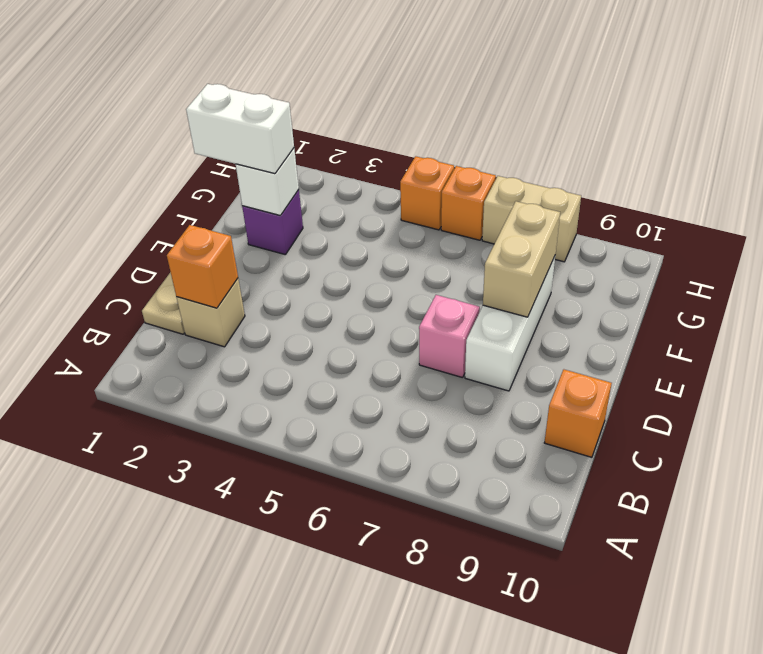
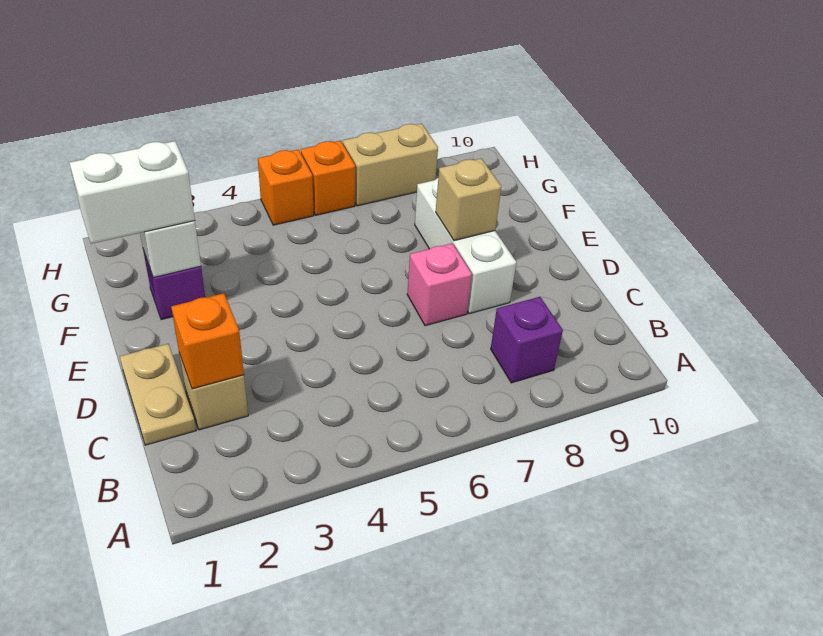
none -> purple brick B8 level 1
orange brick C10 level 1 -> none
tan brick E8:F8 level 2 -> tan brick E8 level 2

